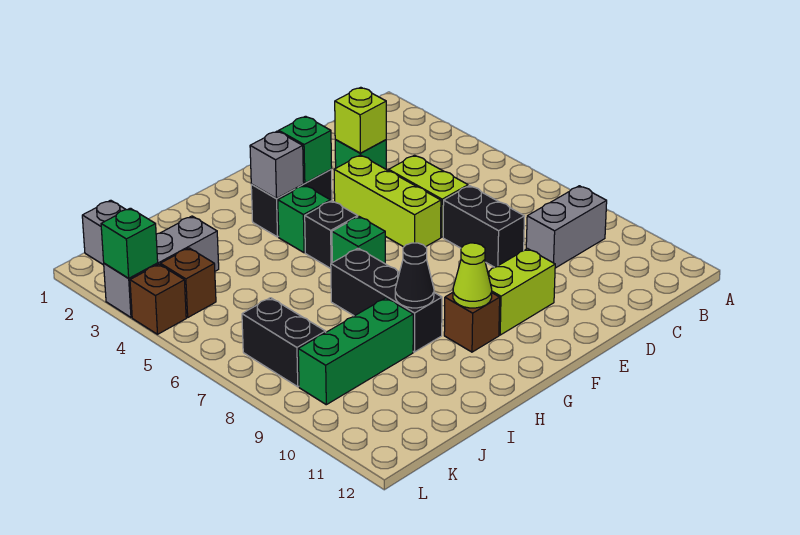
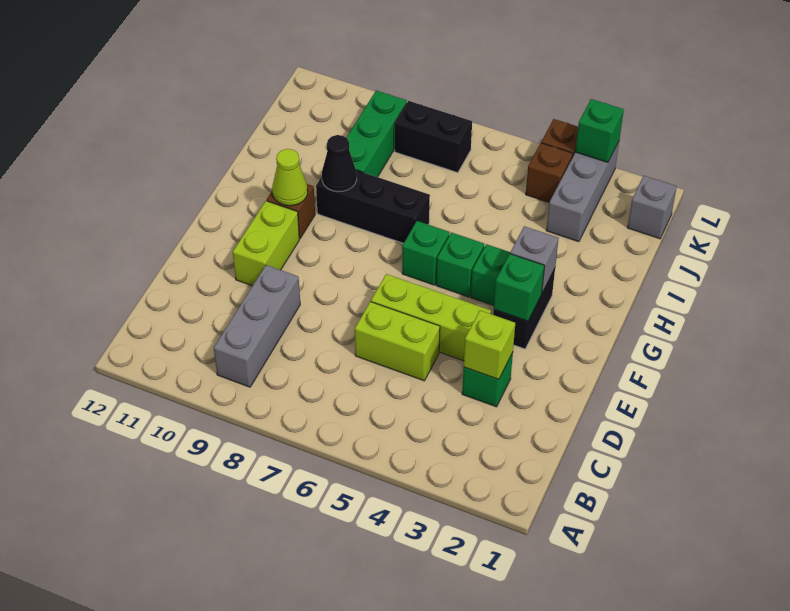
grey brick B9:C9 level 1 -> grey brick B9:D9 level 1
black brick D7:D8 level 1 -> none
black brick G5 level 1 -> green brick G5 level 1

